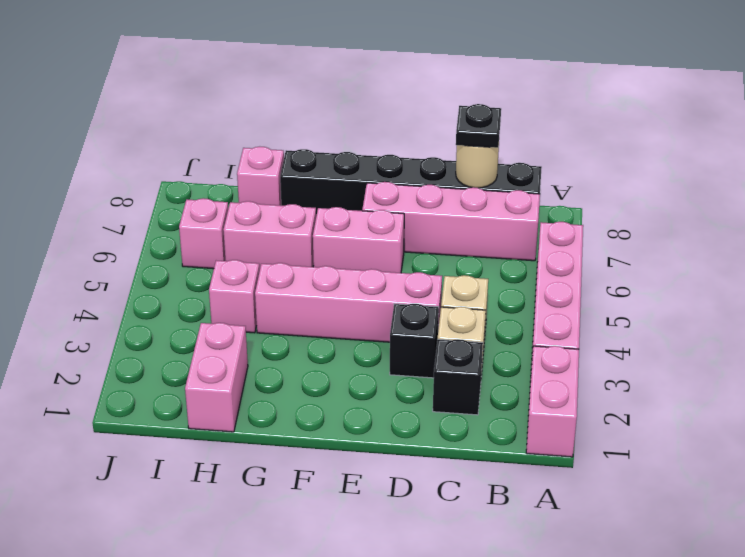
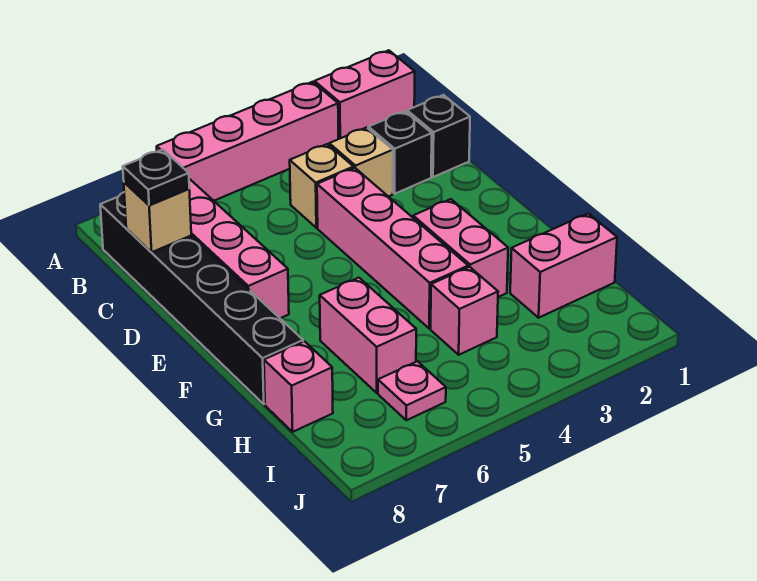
tan round brick C8 level 2 -> tan brick C8 level 2
black brick D3 level 1 -> black brick C1 level 1
pink brick E6:F6 level 1 -> pink brick F3:G3 level 1
pink brick I6 level 1 -> pink plate I6 level 1

